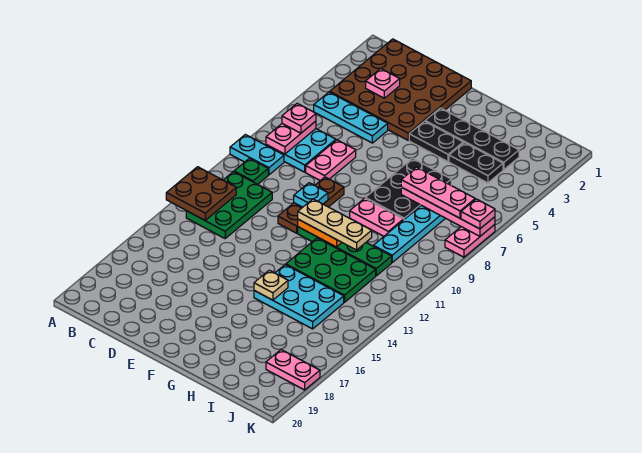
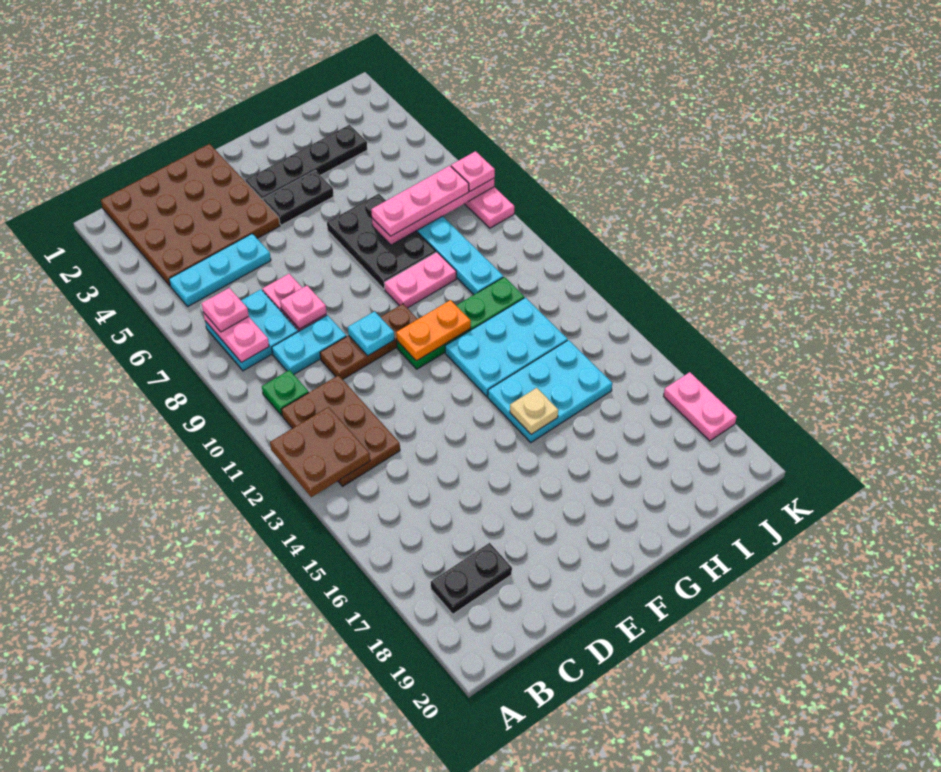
cyan plate A9:B9 level 1 -> cyan plate C9:D9 level 1
green plate B11:C13 level 1 -> brown plate B11:C13 level 1
pink plate C3 level 2 -> pink plate D8 level 2
brown plate E9:E11 level 1 -> brown plate D10:F10 level 1
tan plate F11:H11 level 3 -> none
green plate G12:I13 level 1 -> cyan plate G12:I13 level 1
black plate H4:I4 level 1 -> black plate B18:C18 level 1
pink plate J18:K18 level 1 -> pink plate K17:K18 level 1

